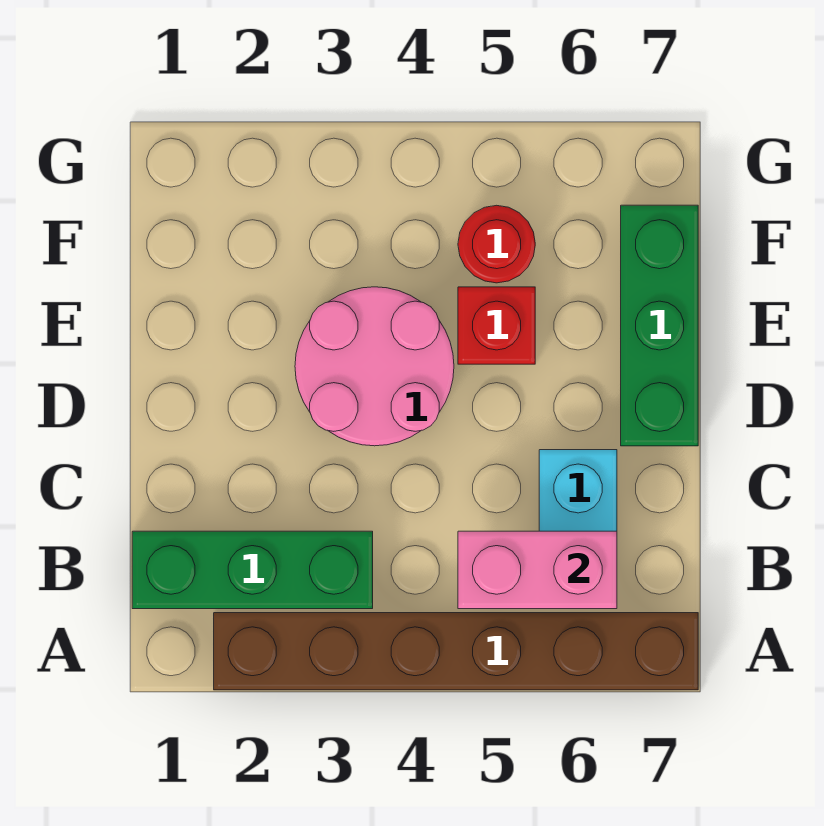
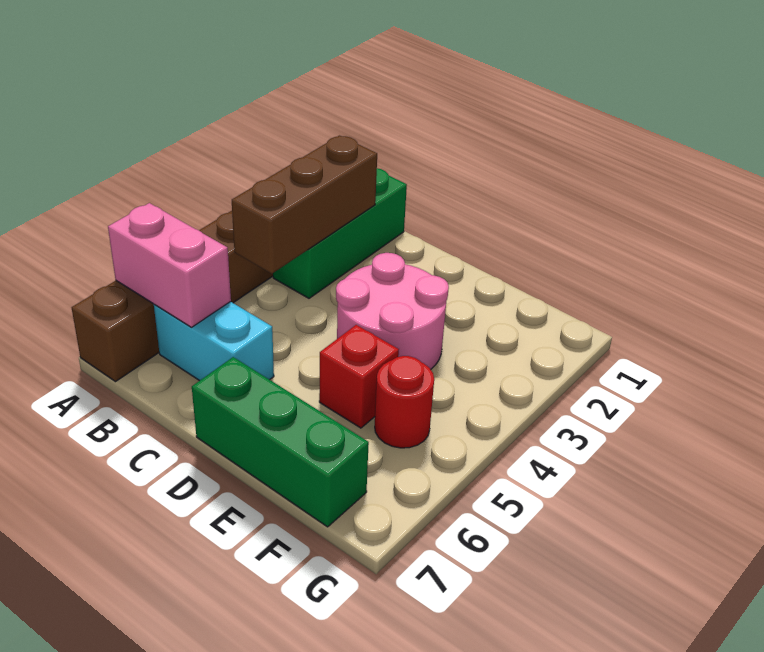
none -> brown brick B2:B4 level 2
pink brick B5:B6 level 2 -> pink brick A6:B6 level 2

